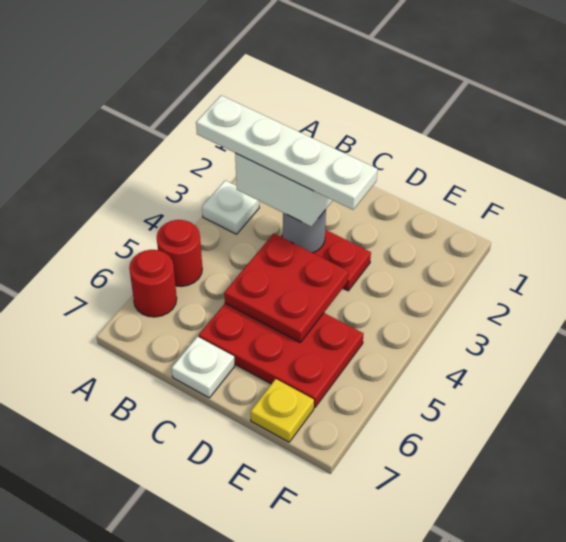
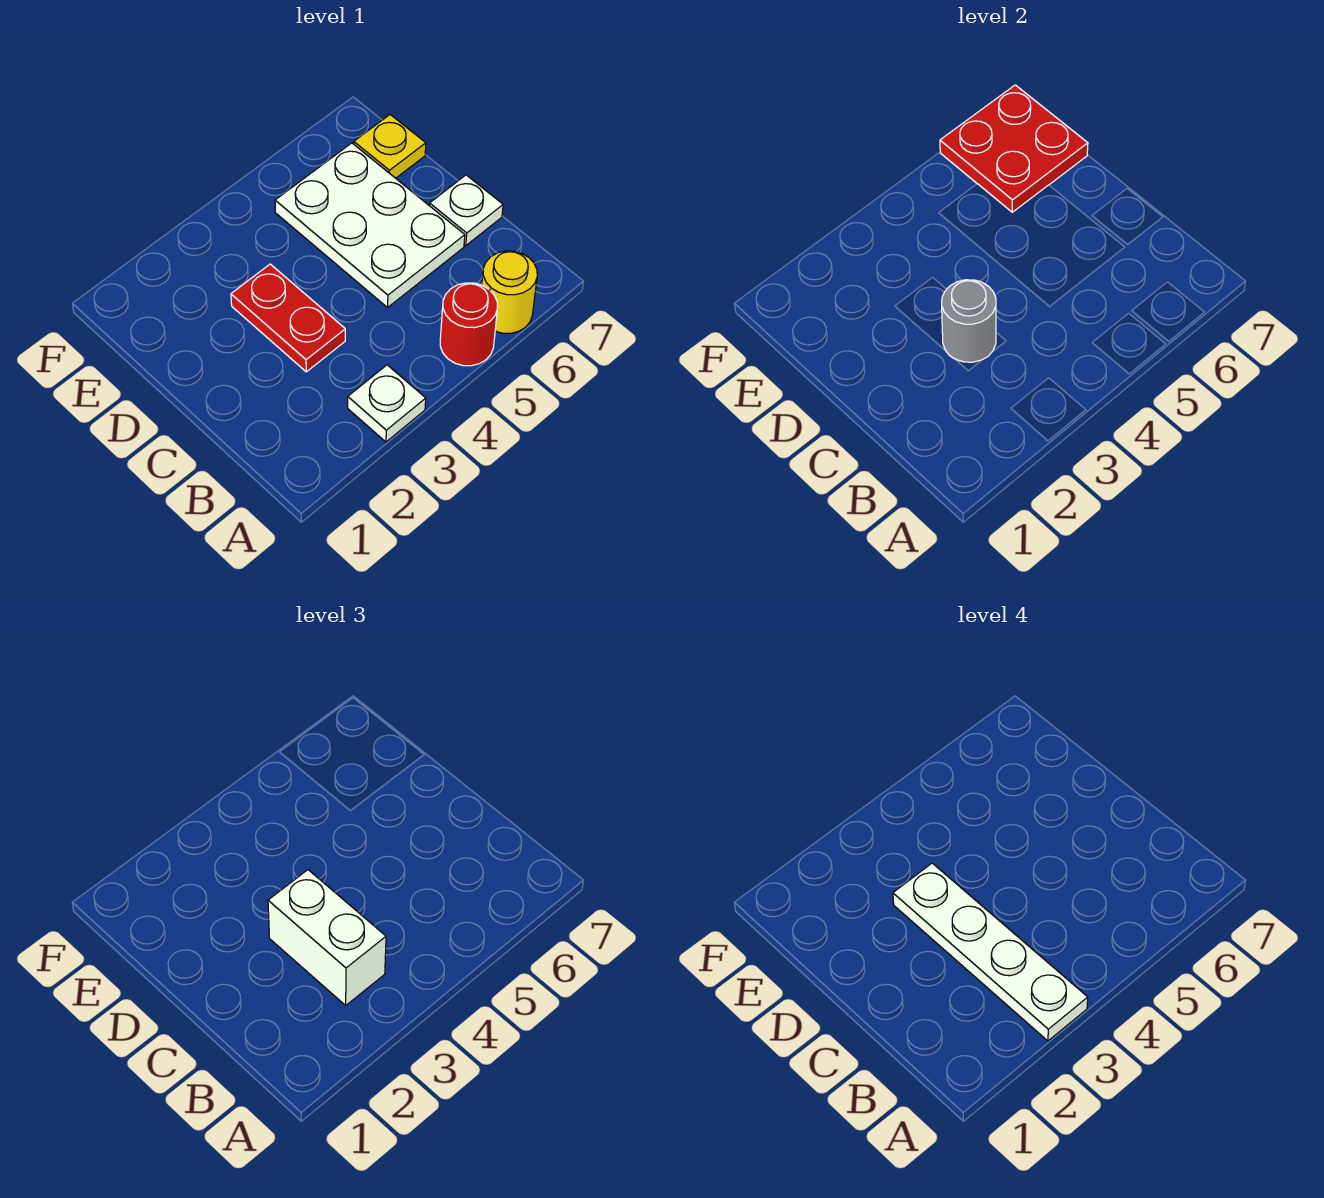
red round brick A6 level 1 -> yellow round brick A6 level 1
red plate C4:D5 level 2 -> red plate E6:F7 level 2
red plate C5:E6 level 1 -> white plate C5:E6 level 1

